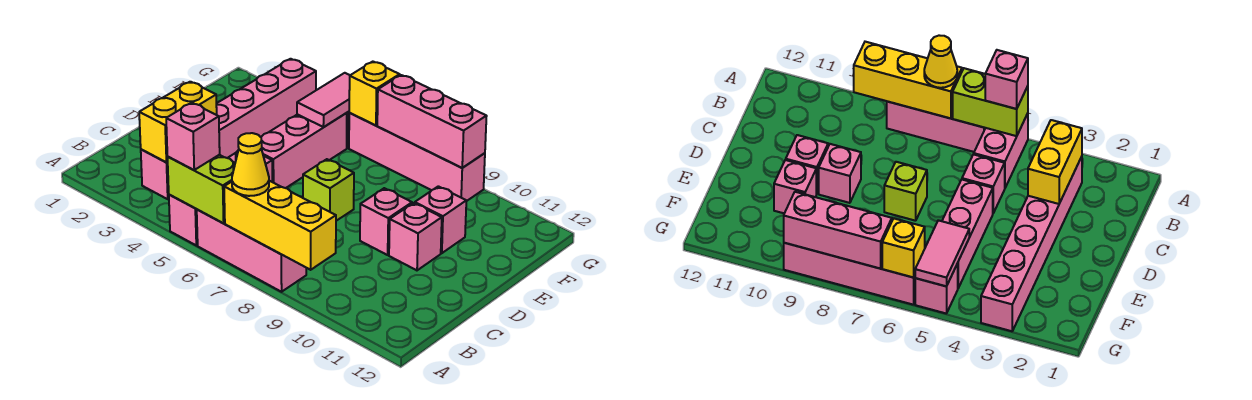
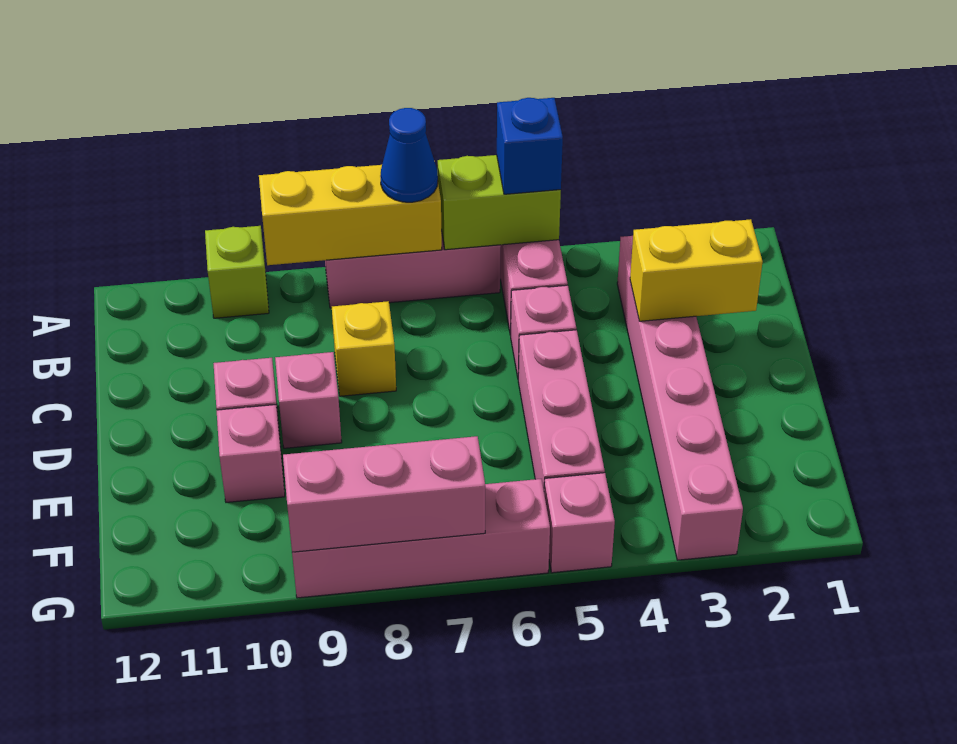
pink brick A5 level 3 -> blue brick A5 level 3
yellow cone A7 level 3 -> blue cone A7 level 3
yellow brick B3:C3 level 2 -> yellow brick C2:C3 level 2
lime brick D7 level 1 -> lime brick A10 level 1
pink tile F5:G5 level 2 -> none
yellow brick G6 level 2 -> yellow brick C8 level 1

